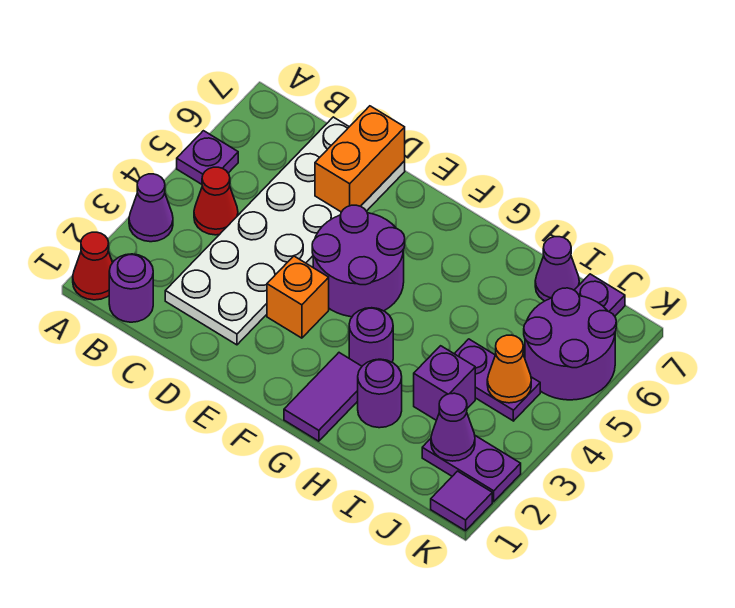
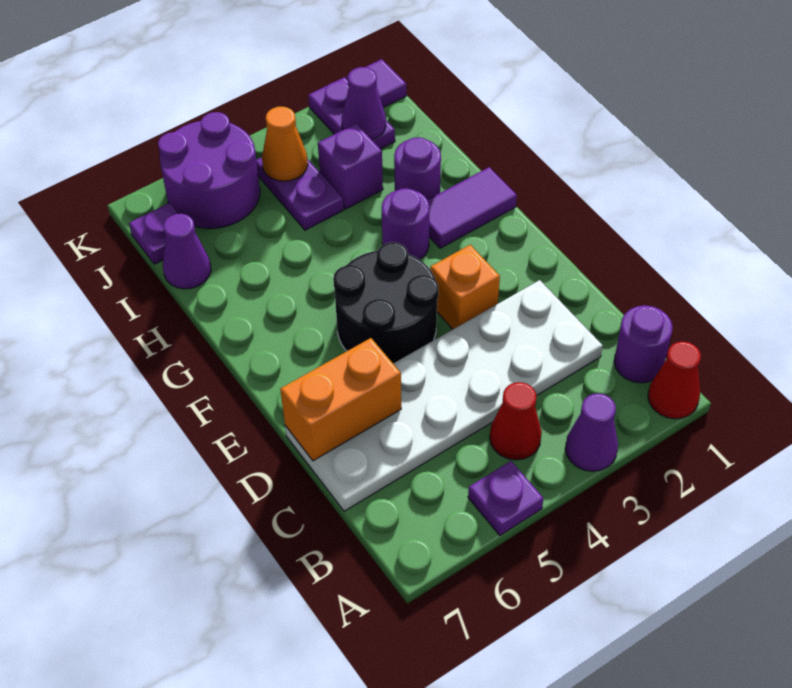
purple round brick E4:F5 level 1 -> black round brick E4:F5 level 1

